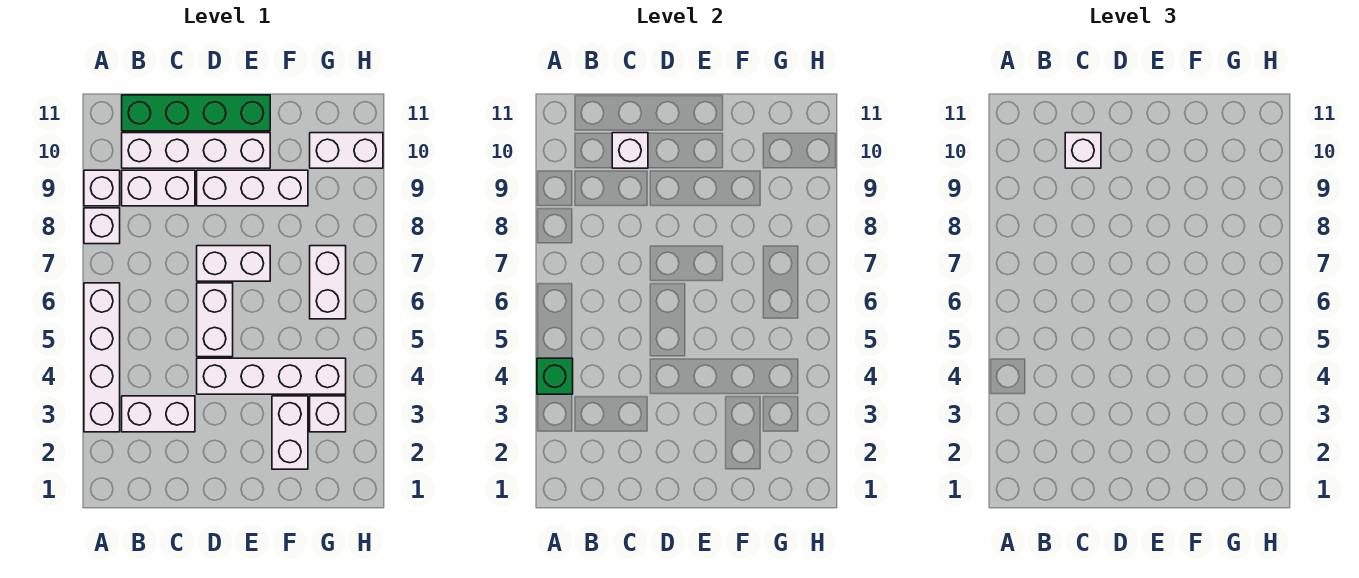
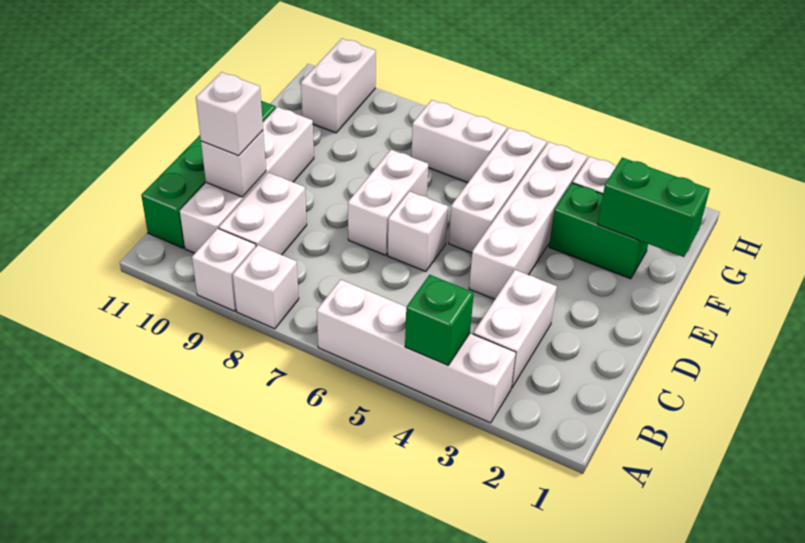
white brick D5:D6 level 1 -> white brick D6 level 1
white brick D9:F9 level 1 -> white brick E5:G5 level 1
none -> green brick F1:F2 level 2
white brick F2:F3 level 1 -> green brick F2:F3 level 1

